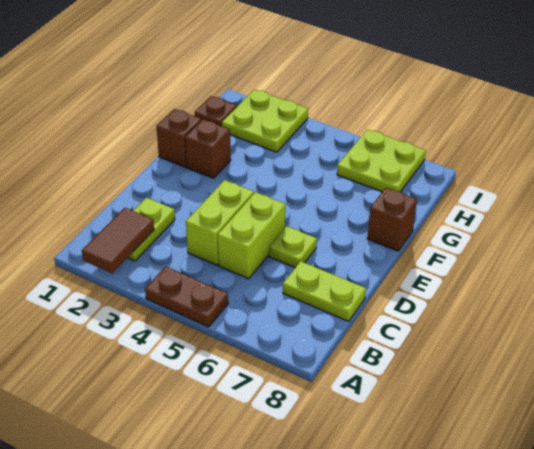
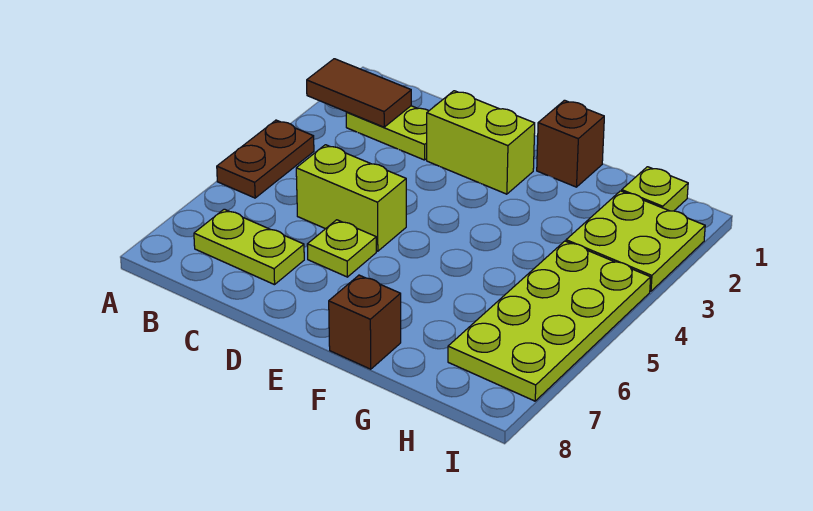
lime brick C4:D4 level 1 -> lime brick D2:E2 level 1
lime plate C7:C8 level 1 -> lime plate B7:C7 level 1
brown brick F2 level 1 -> none
brown plate H1 level 1 -> lime plate H1 level 1
lime plate H6:I7 level 1 -> lime plate H4:I7 level 1

